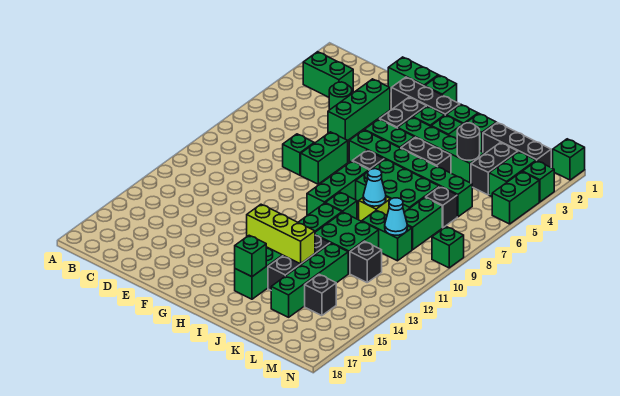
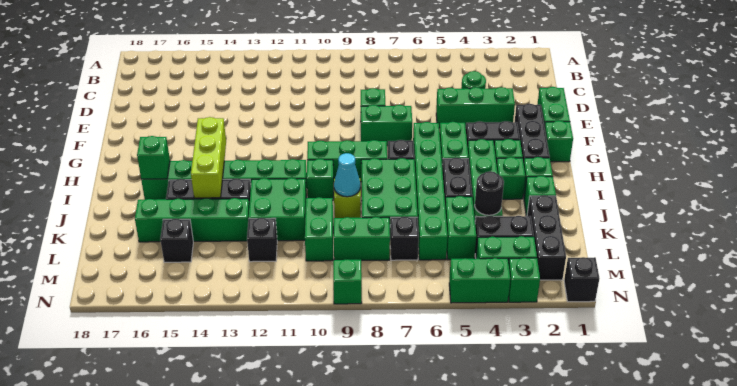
green brick B3:C3 level 1 -> green brick K5:L5 level 1
cyan cone L10 level 2 -> none
green brick N1 level 1 -> black brick N1 level 1

